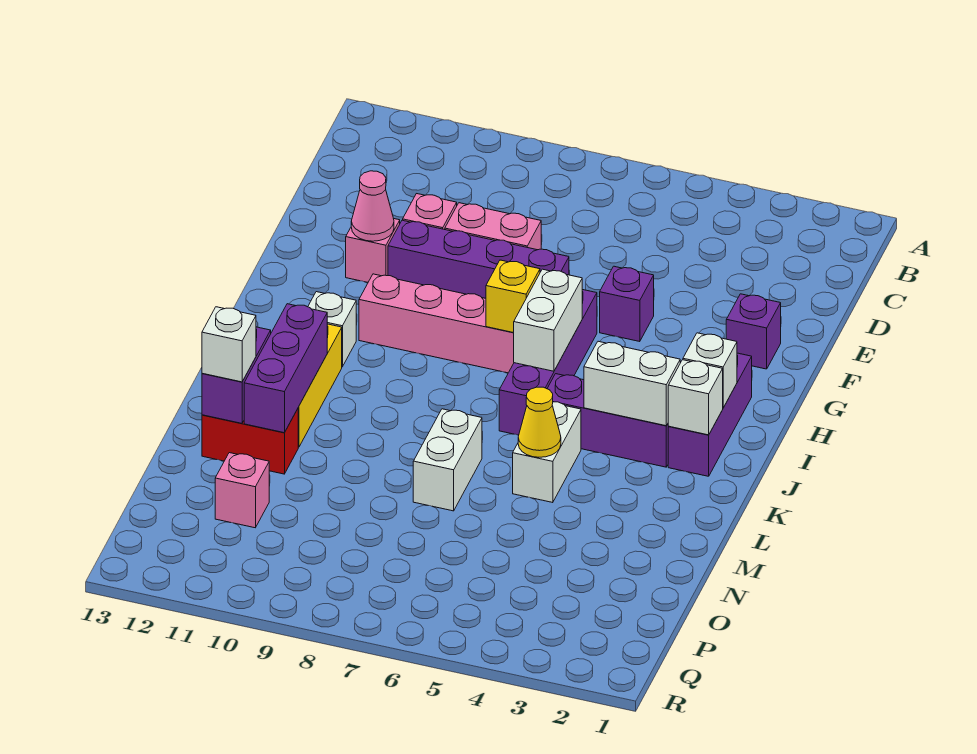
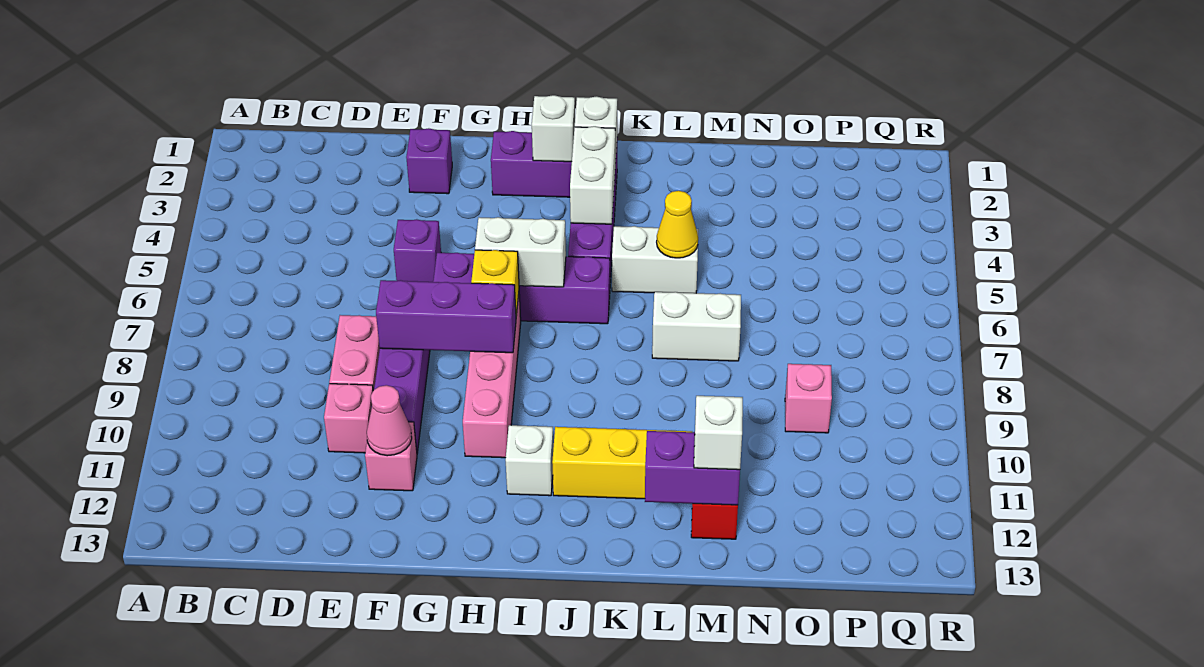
purple brick K11:M11 level 2 -> purple brick F8:H8 level 2
pink brick O11 level 1 -> pink brick O9 level 1

